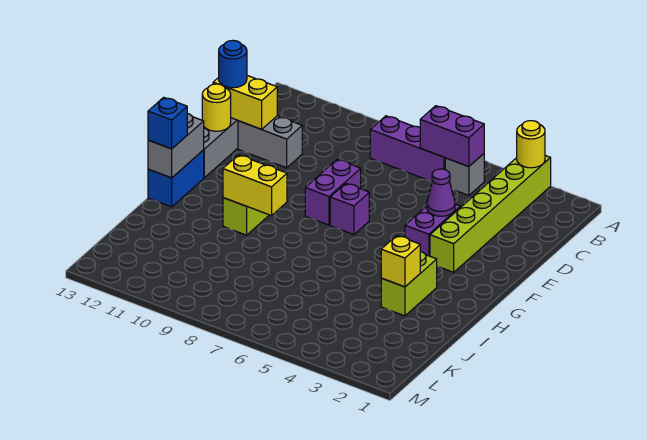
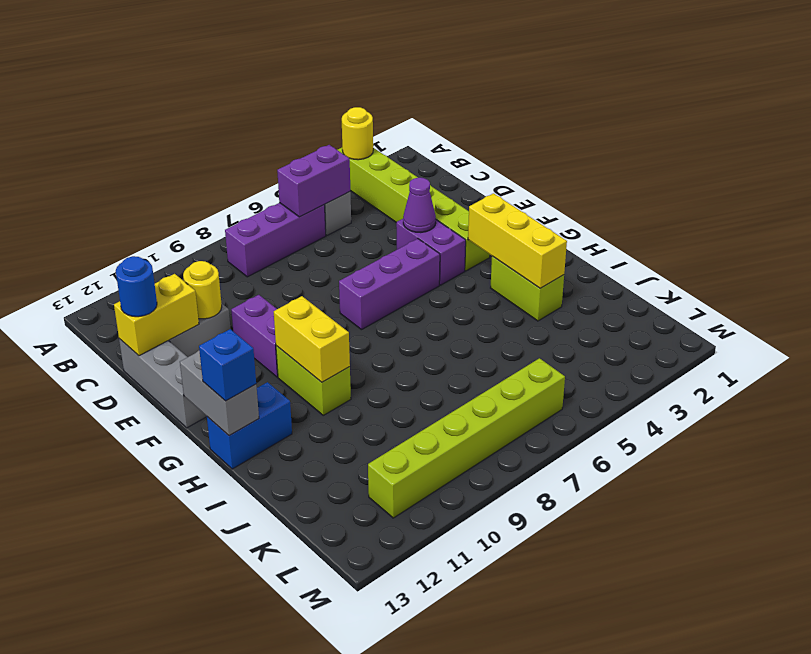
purple brick E8:F8 level 1 -> purple brick E10:F10 level 1
yellow round brick E13 level 2 -> yellow round brick D11 level 2
purple brick F7 level 1 -> purple brick F5:F7 level 1
blue brick G13:H13 level 1 -> blue brick H12:H13 level 1
yellow brick H9:H10 level 2 -> yellow brick G10:H10 level 2
yellow brick I3 level 2 -> yellow brick G3:I3 level 2
none -> lime brick L6:L11 level 1

